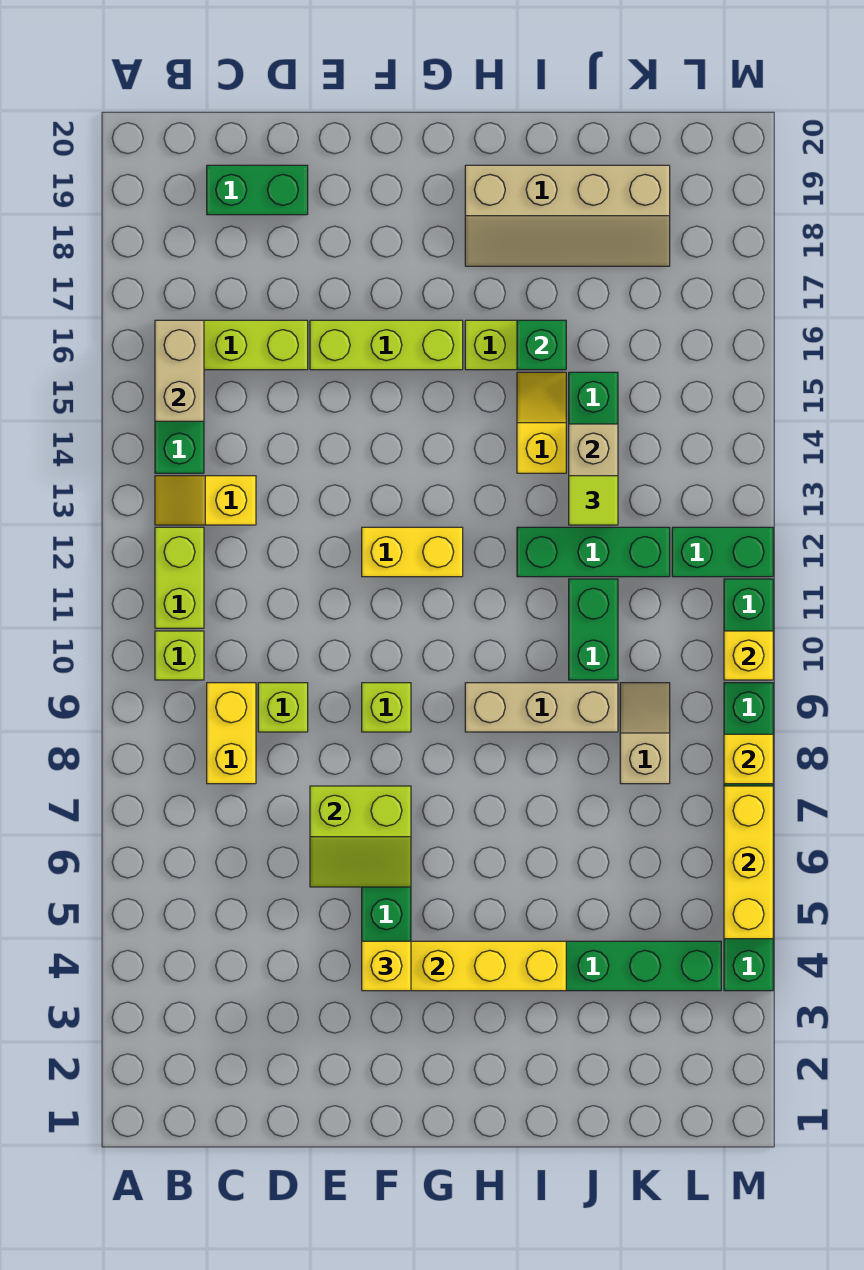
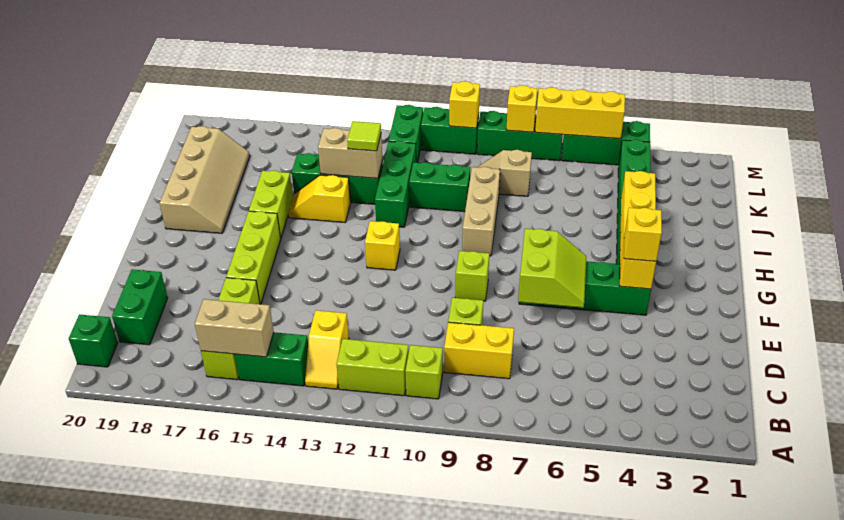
yellow brick F12:G12 level 1 -> yellow brick G12 level 1
green brick I16 level 2 -> green brick B20 level 1

